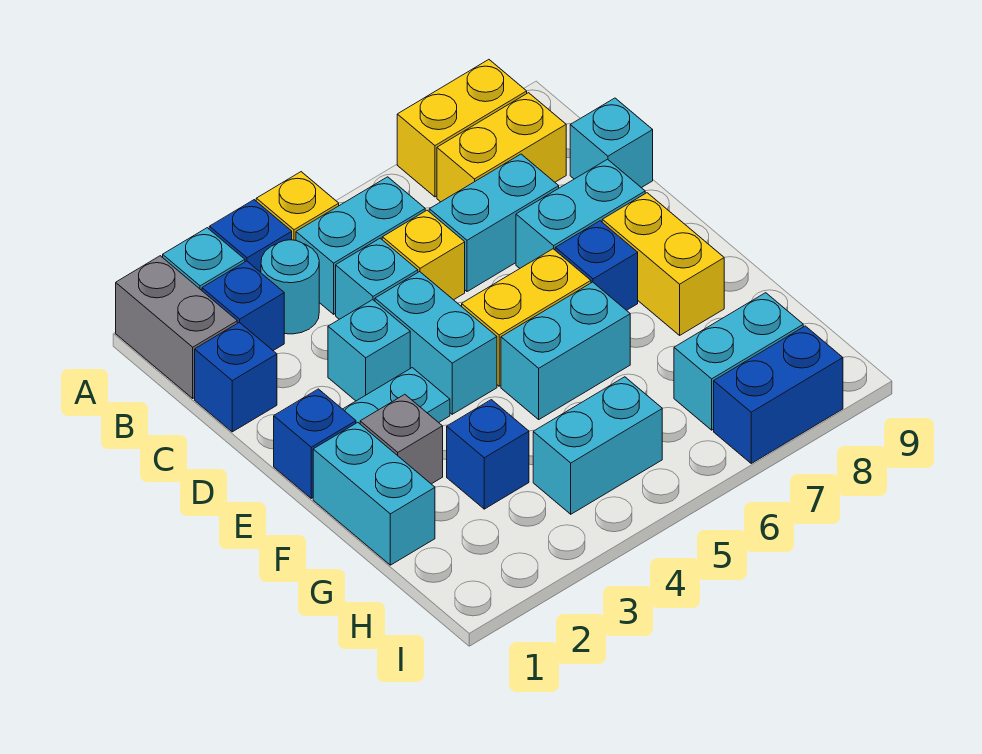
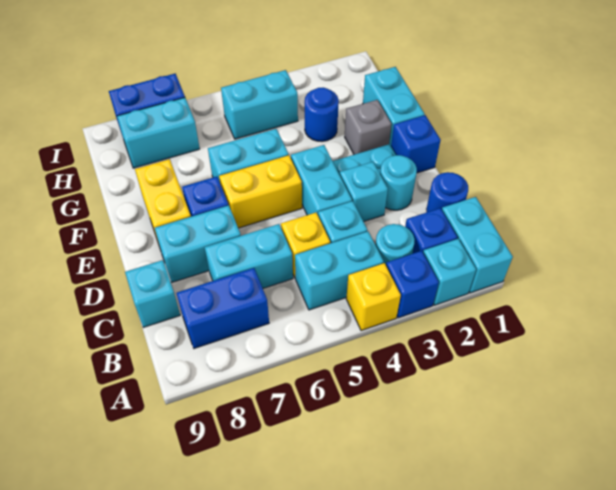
grey brick A1:B1 level 1 -> cyan brick A1:B1 level 1
yellow brick A7:A8 level 1 -> none
yellow brick B7:B8 level 1 -> blue brick B7:B8 level 1
blue brick C1 level 1 -> blue round brick C1 level 1
none -> cyan round brick D2 level 1
blue brick G3 level 1 -> blue round brick G3 level 1

